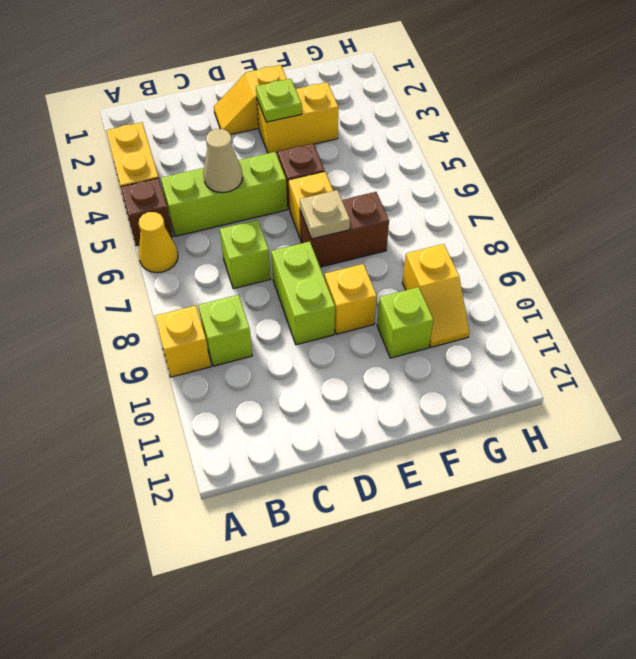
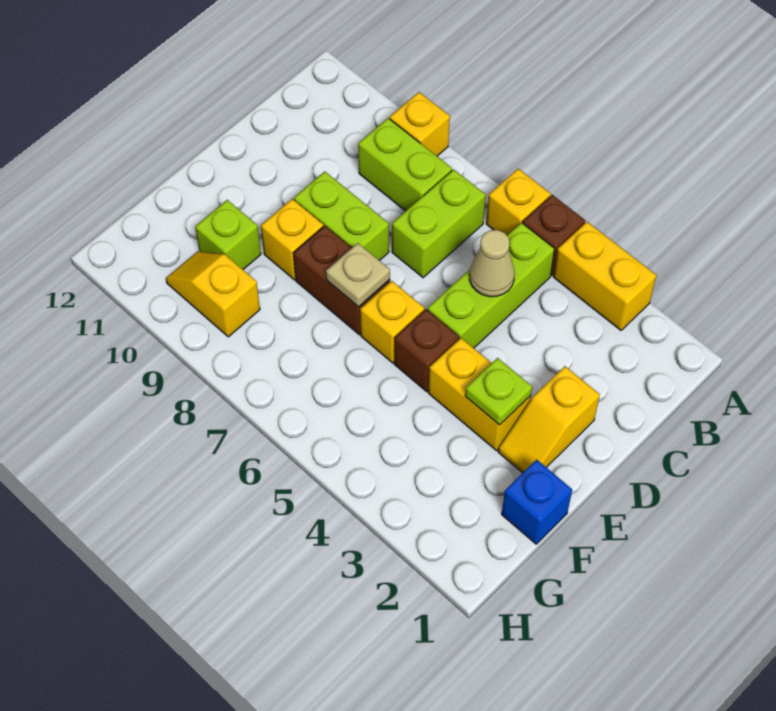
yellow cone A6 level 1 -> yellow brick A6 level 1
lime brick B9 level 1 -> lime brick B8:B9 level 1
lime brick C7 level 1 -> lime brick B7:C7 level 1
yellow slope D2:E2 level 1 top E -> yellow slope D2:E2 level 1 top D
yellow brick E3:F3 level 1 -> yellow brick E3:E4 level 1
brown brick E7:F7 level 1 -> brown brick E7:E8 level 1
none -> blue brick F1 level 1

